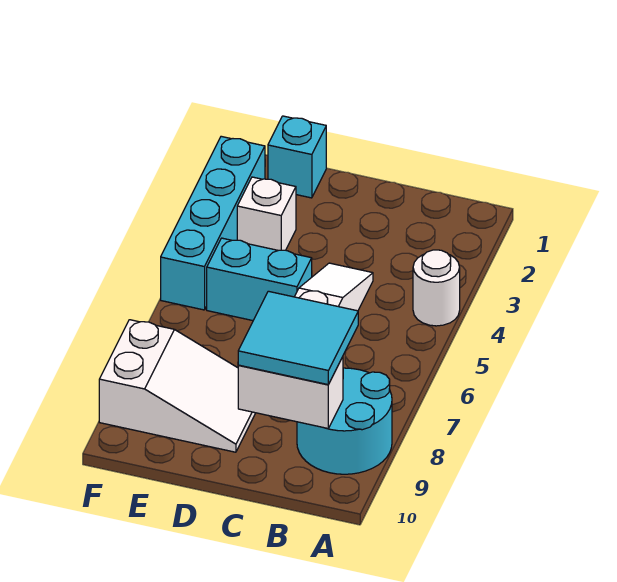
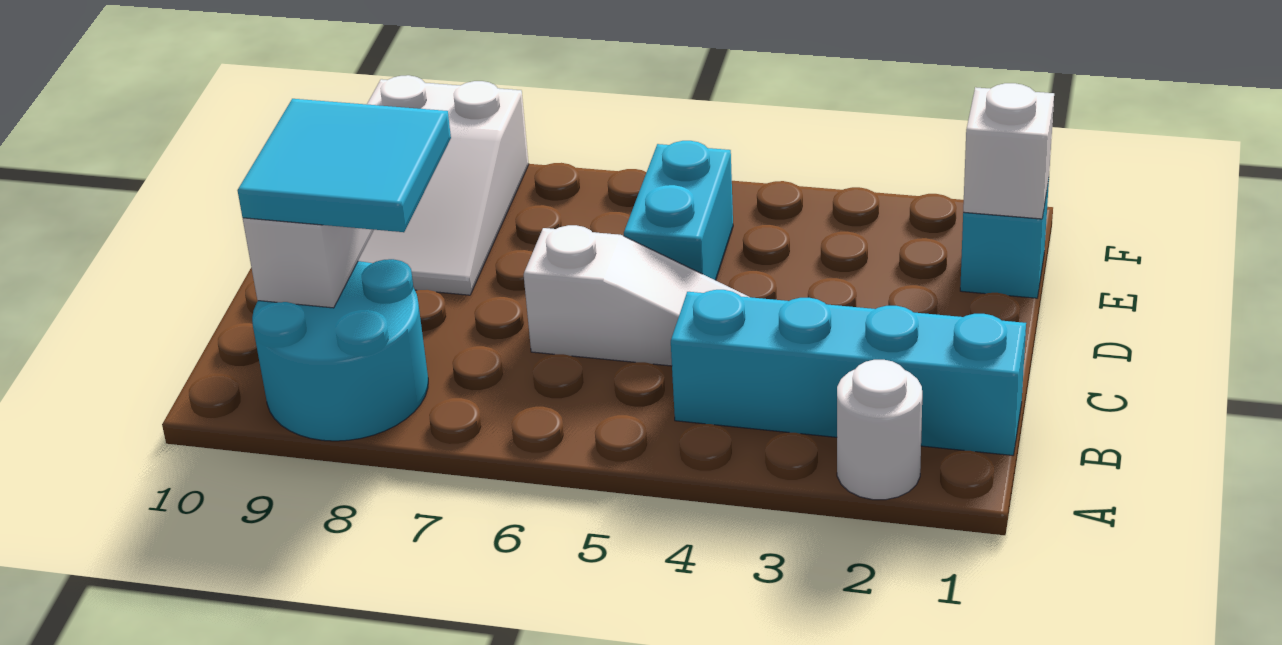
white round brick A4 level 1 -> white round brick A2 level 1
white brick E3 level 1 -> white brick E1 level 2
cyan brick F2:F5 level 1 -> cyan brick B1:B4 level 1

